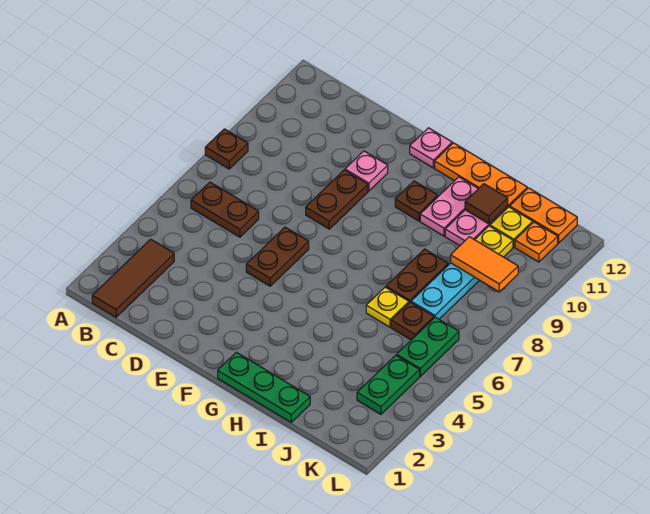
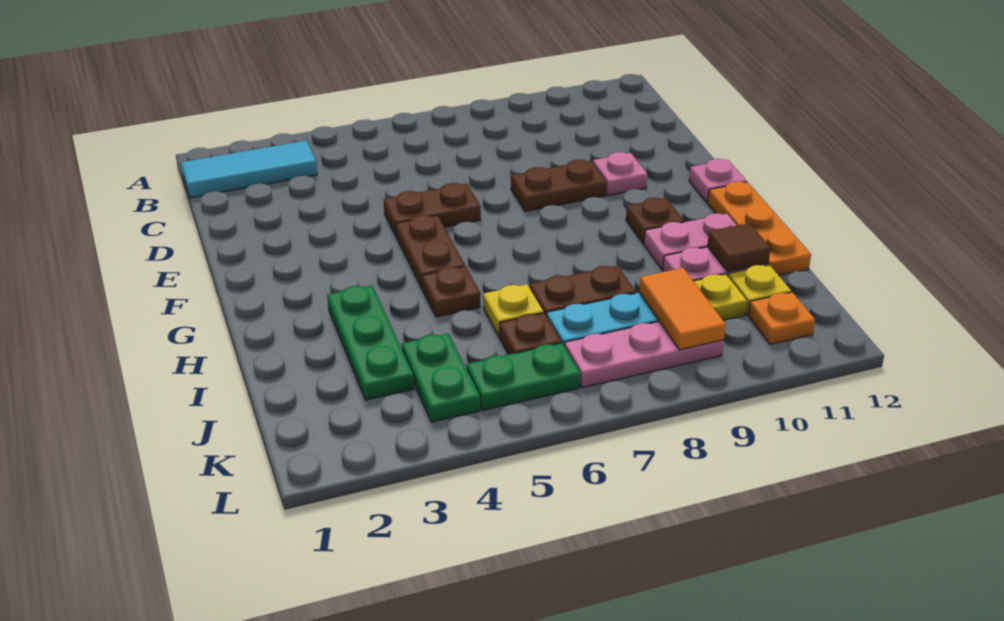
brown plate A8 level 1 -> brown plate H5 level 1
brown tile B1:B3 level 1 -> cyan tile B1:B3 level 1
brown plate B6:C6 level 1 -> brown plate F5:G5 level 1
green plate G1:I1 level 1 -> green plate H3:J3 level 1
orange plate J12:K12 level 1 -> none
green plate K3:K4 level 1 -> green plate J4:K4 level 1
none -> pink plate K7:K9 level 1

